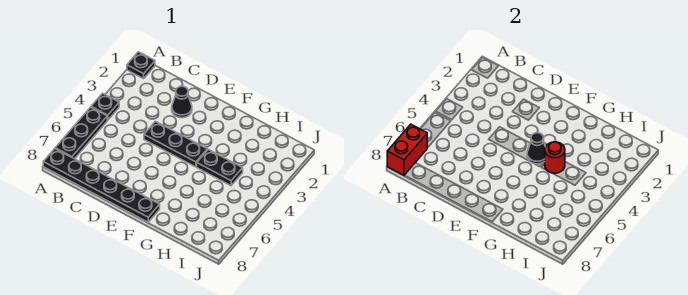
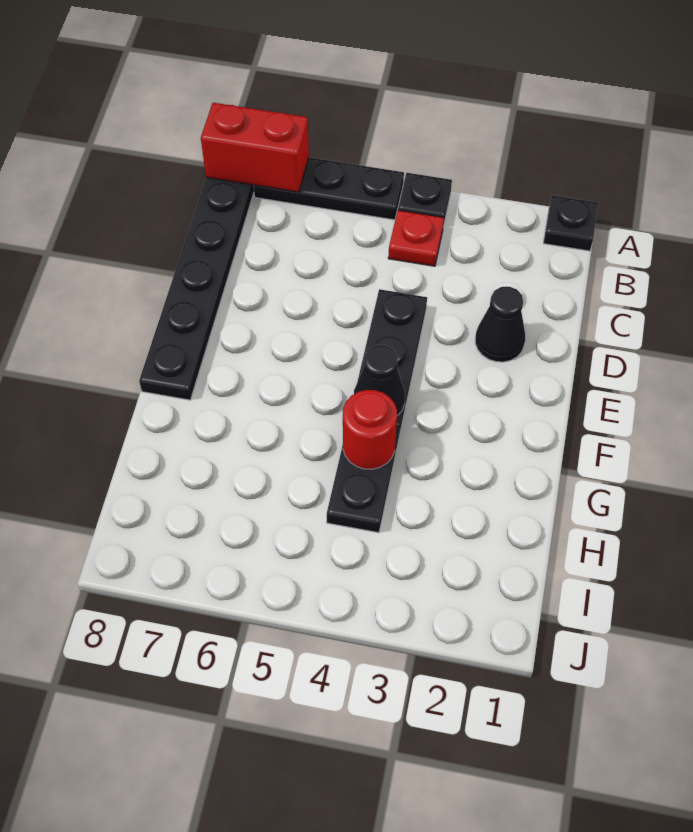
none -> red plate B4 level 1

